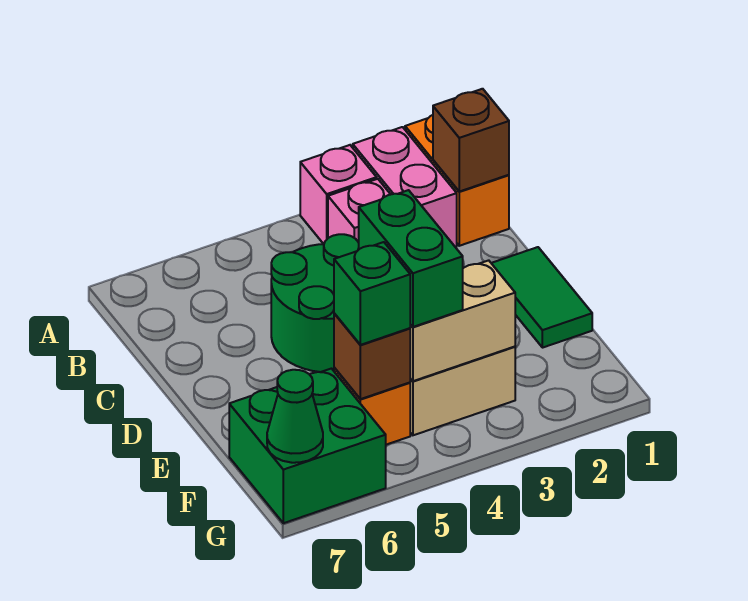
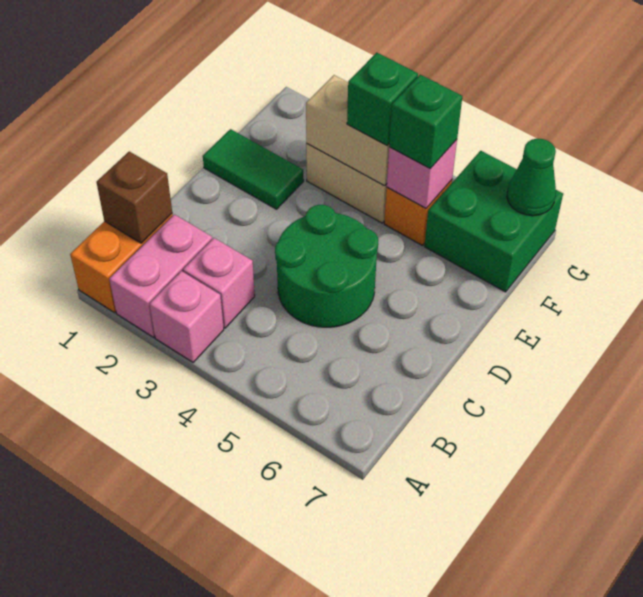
green tile D1:E1 level 1 -> green tile E1:E2 level 1
green brick E4:F4 level 3 -> green brick F4 level 3
brown brick F5 level 2 -> pink brick F5 level 2

